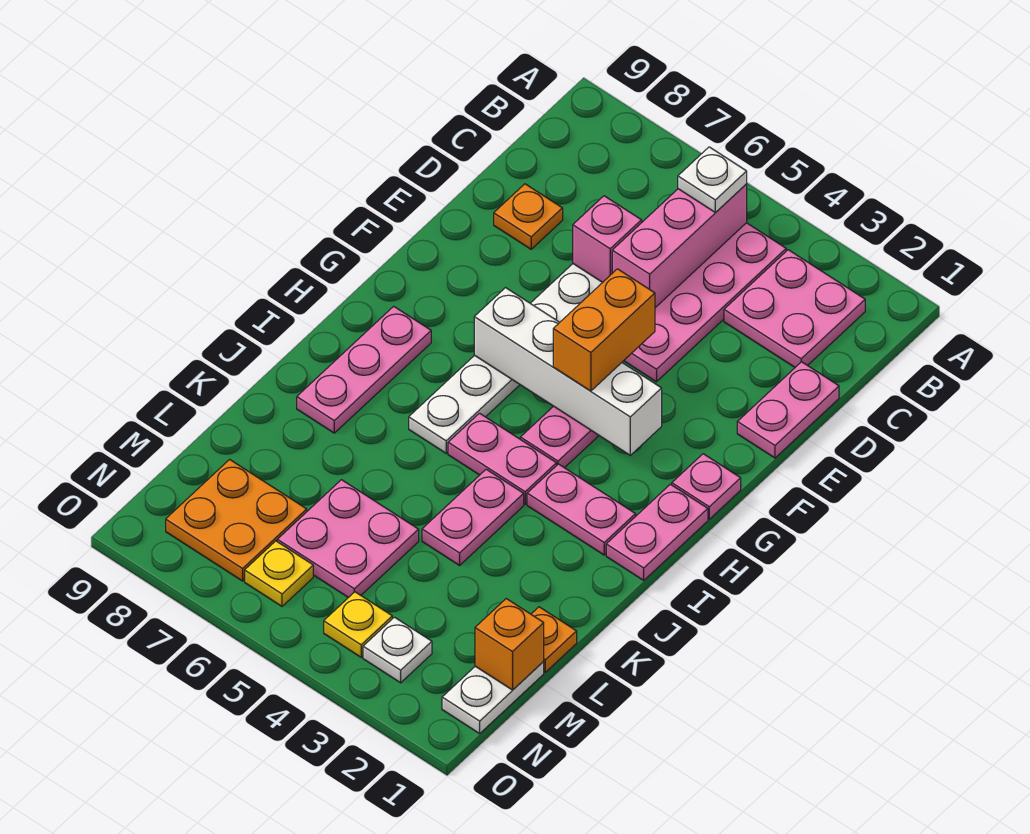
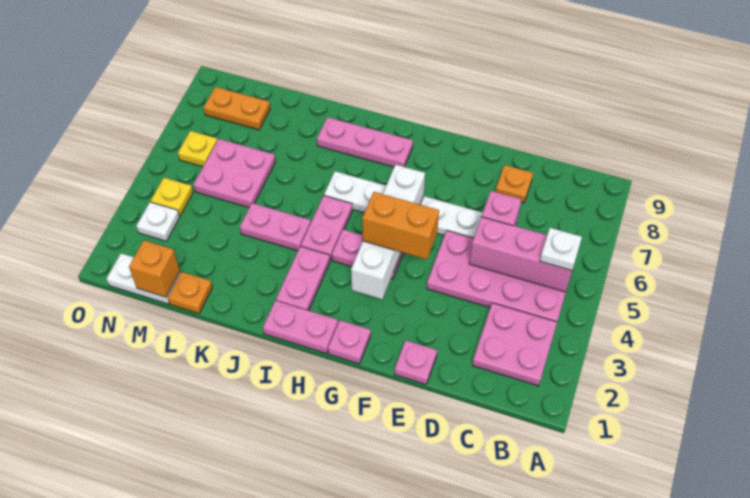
pink plate D1:E1 level 1 -> pink plate E1 level 1
orange plate M7:N8 level 1 -> orange plate M8:N8 level 1

